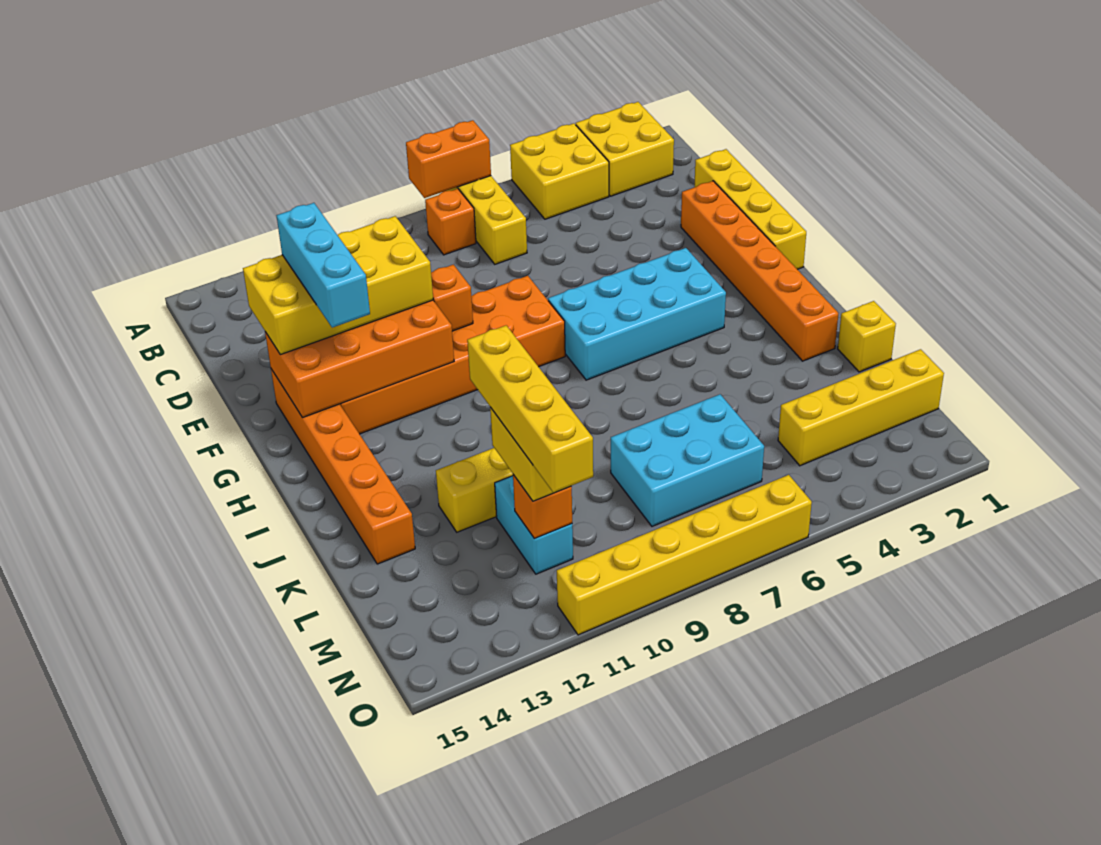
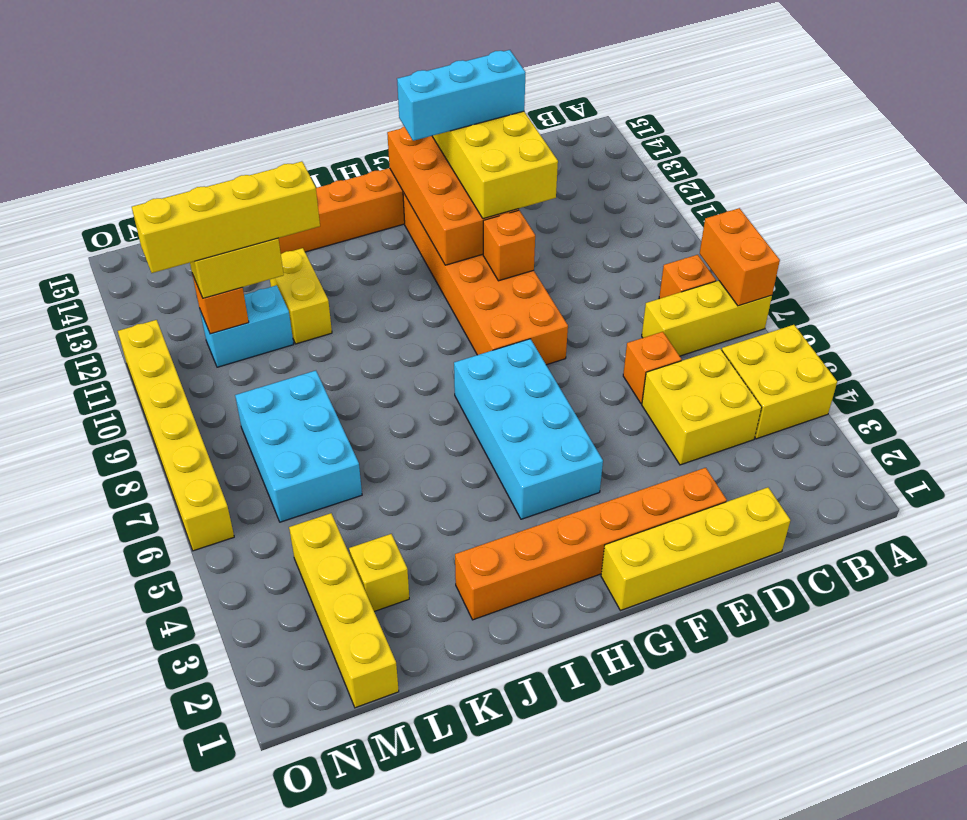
yellow brick A2:B3 level 1 -> yellow brick C4:D5 level 1
none -> orange brick D6 level 1
yellow brick K1 level 1 -> yellow brick L3 level 1

